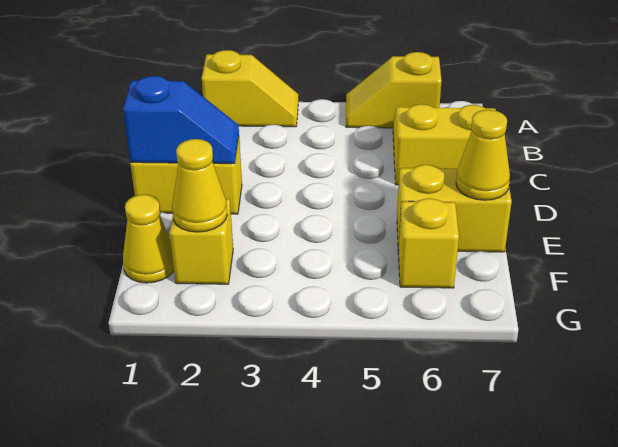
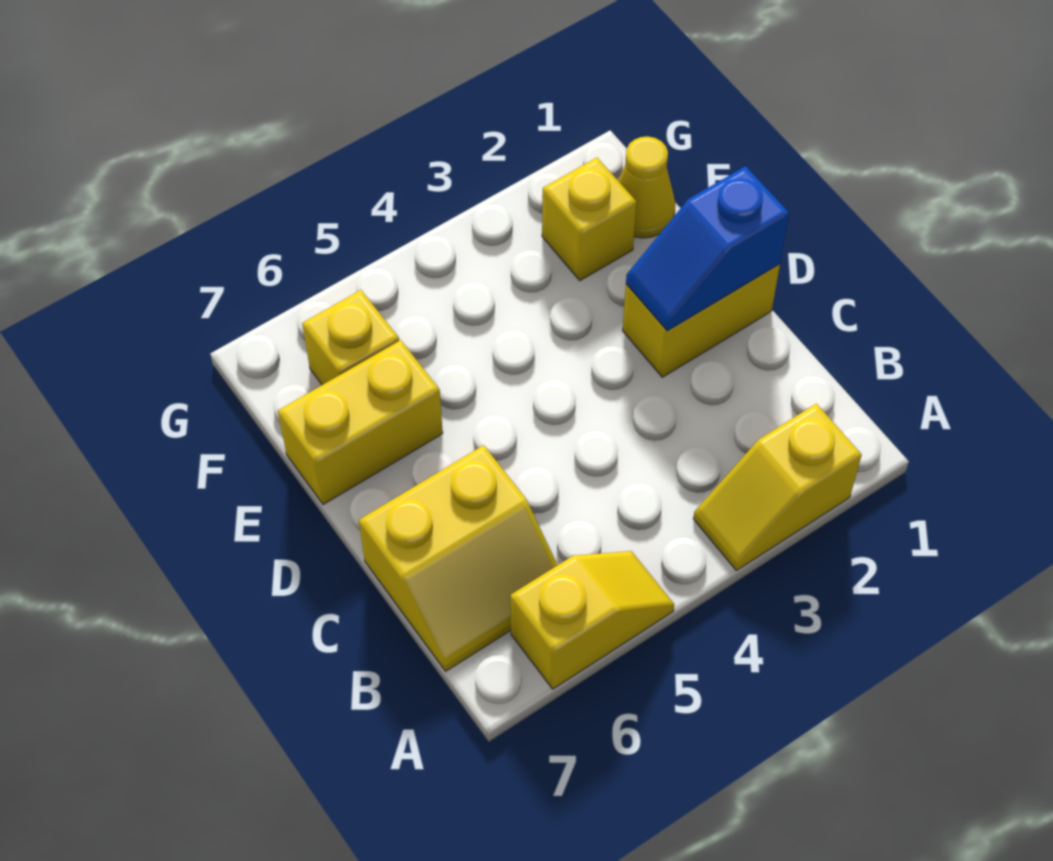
yellow cone E7 level 2 -> none
yellow cone F2 level 2 -> none

